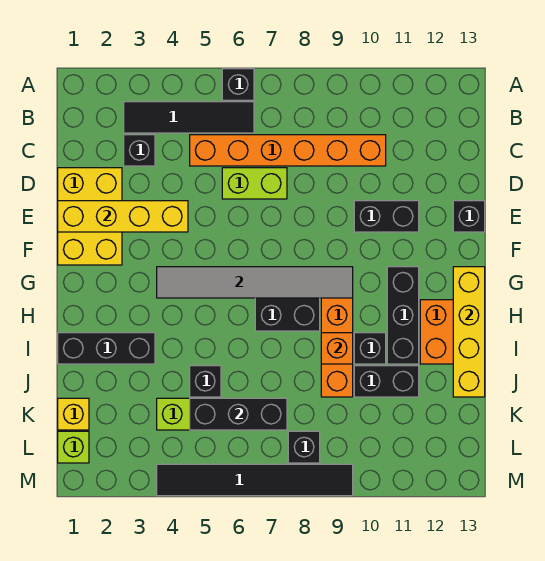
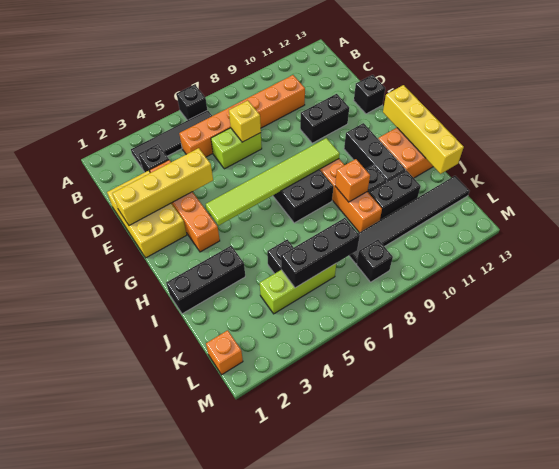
none -> orange brick D3:G3 level 1
grey tile G4:G9 level 2 -> lime tile G4:G9 level 2
yellow brick K1 level 1 -> yellow brick D7 level 2
lime brick L1 level 1 -> orange brick L1 level 1
black tile M4:M9 level 1 -> black tile K8:K13 level 1

